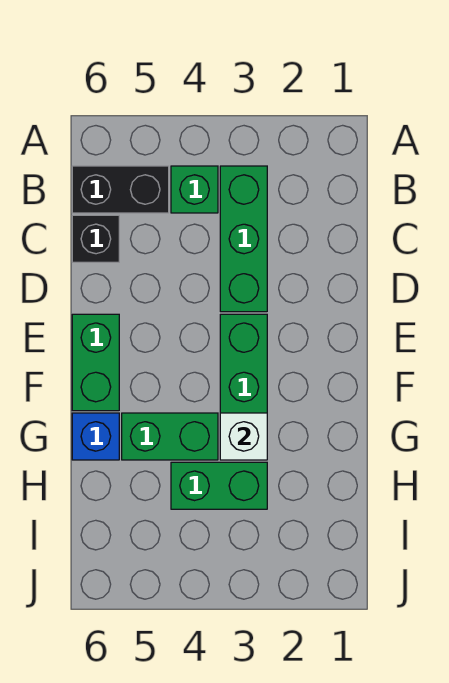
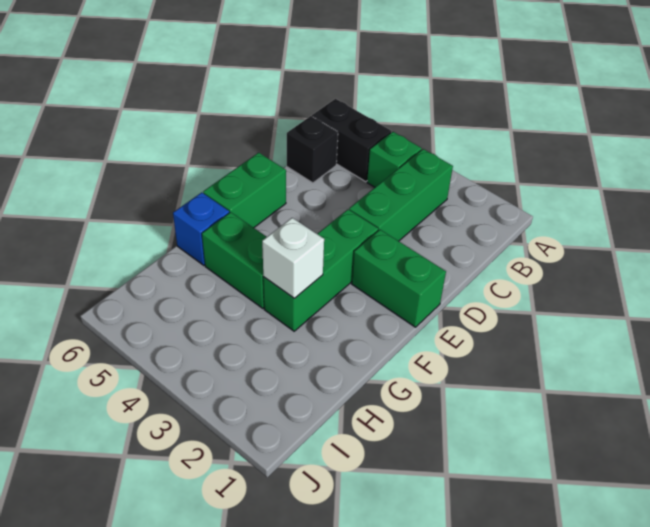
green brick H3:H4 level 1 -> green brick E1:E2 level 1

